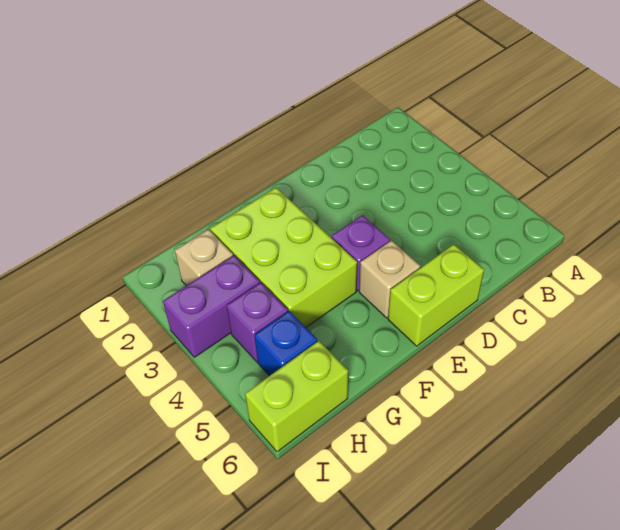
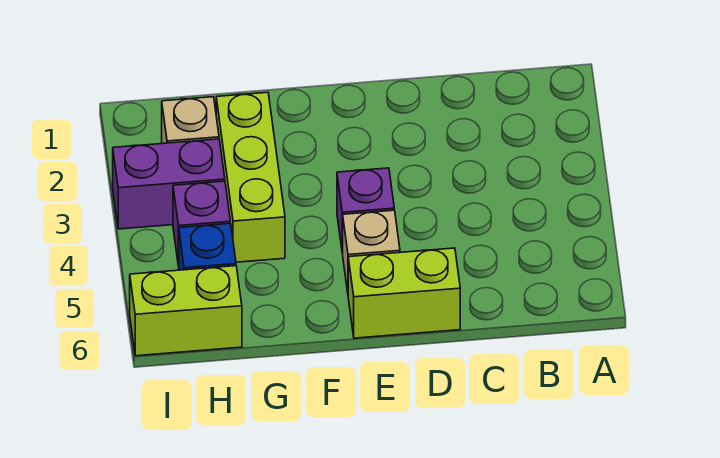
lime brick F2:G4 level 1 -> lime brick G2:G4 level 1

